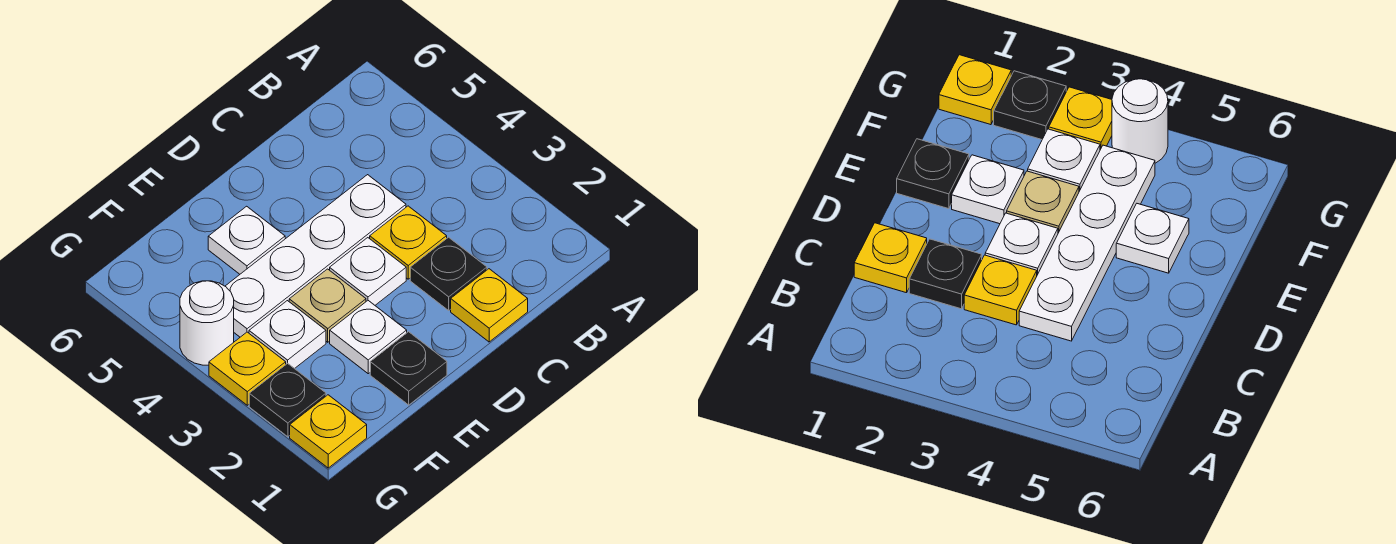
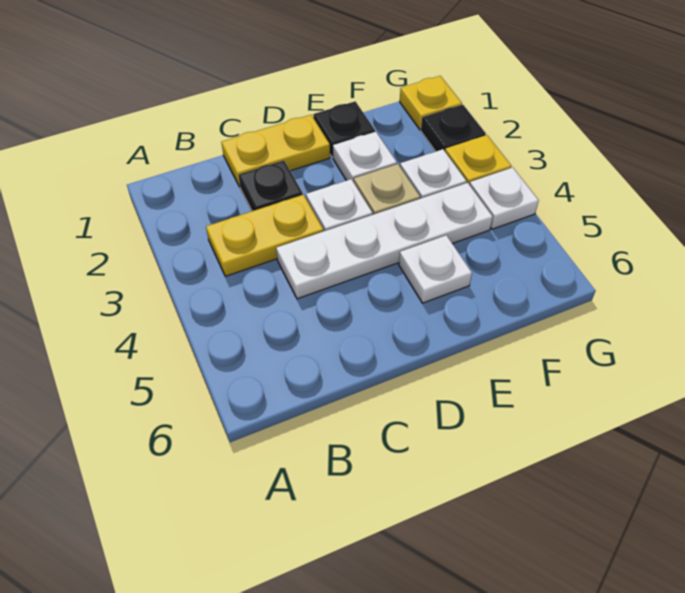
yellow plate C1 level 1 -> yellow plate C1:D1 level 1
yellow plate C3 level 1 -> yellow plate B3:C3 level 1
white round brick G4 level 1 -> white plate G4 level 1

